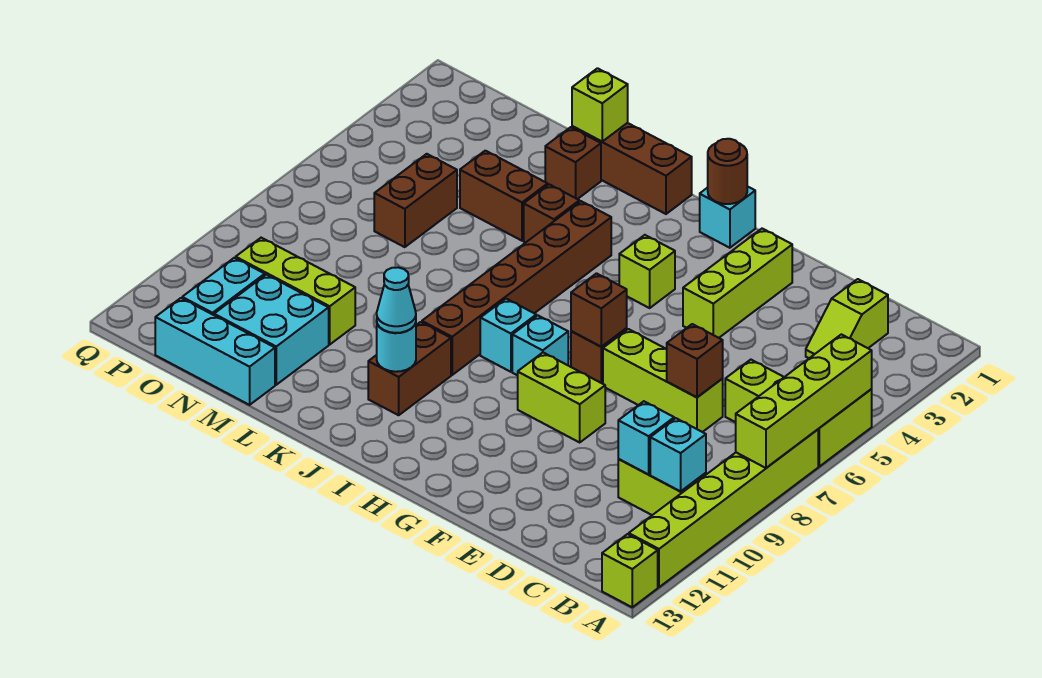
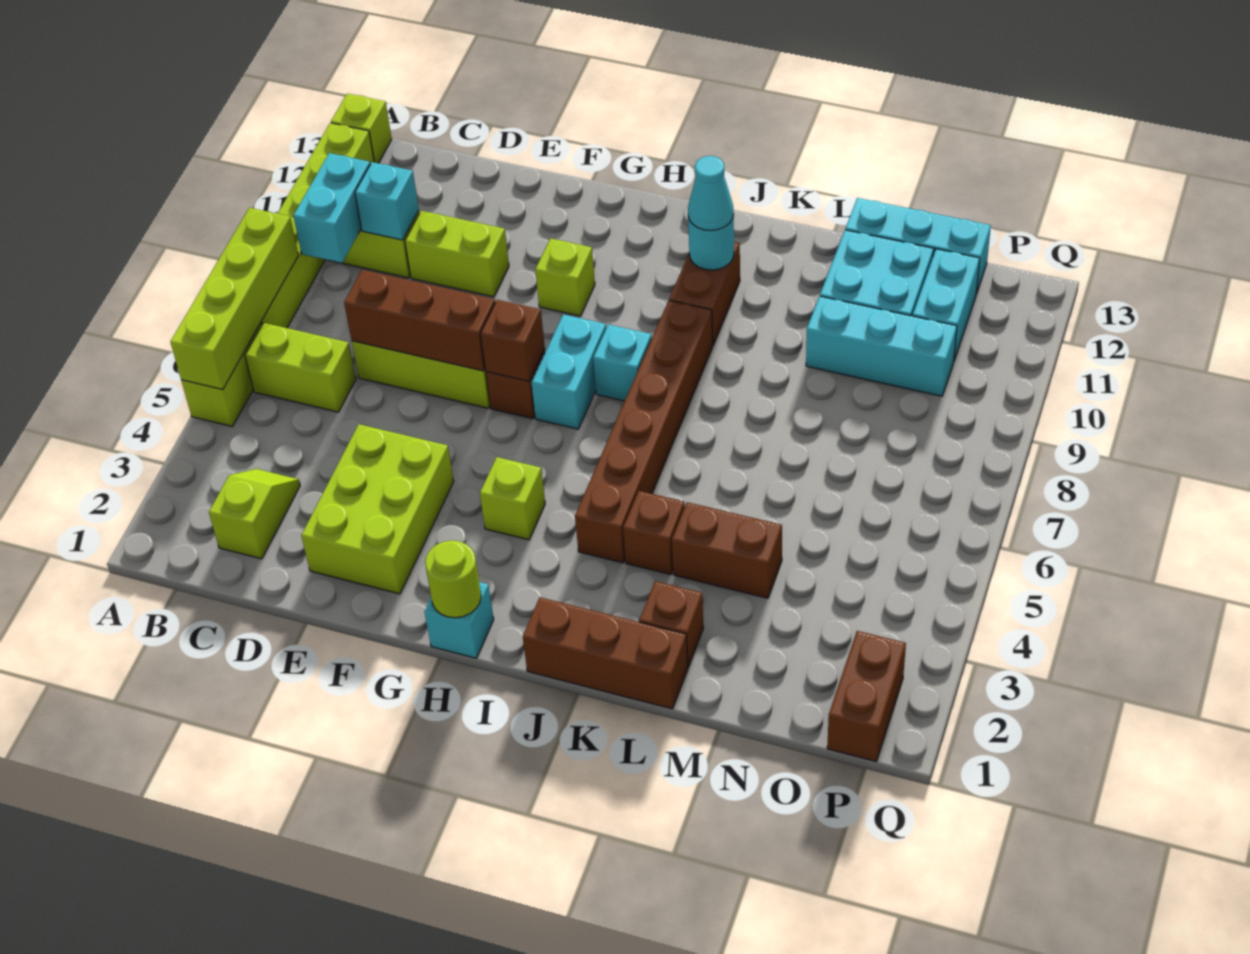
cyan brick B10 level 2 -> cyan brick B9:B10 level 2
brown brick D7 level 2 -> brown brick D7:F7 level 2
lime brick F2:F4 level 1 -> lime brick E2:F4 level 1
lime brick F9:G9 level 1 -> lime brick D10:E10 level 1
brown round brick H1 level 2 -> lime round brick H1 level 2
cyan brick H8 level 1 -> cyan brick H7:H8 level 1
lime brick L1 level 2 -> lime brick G10 level 1
lime brick M10:O10 level 1 -> cyan brick M10:O10 level 1
brown brick N5:N6 level 1 -> brown brick P1:P2 level 1

